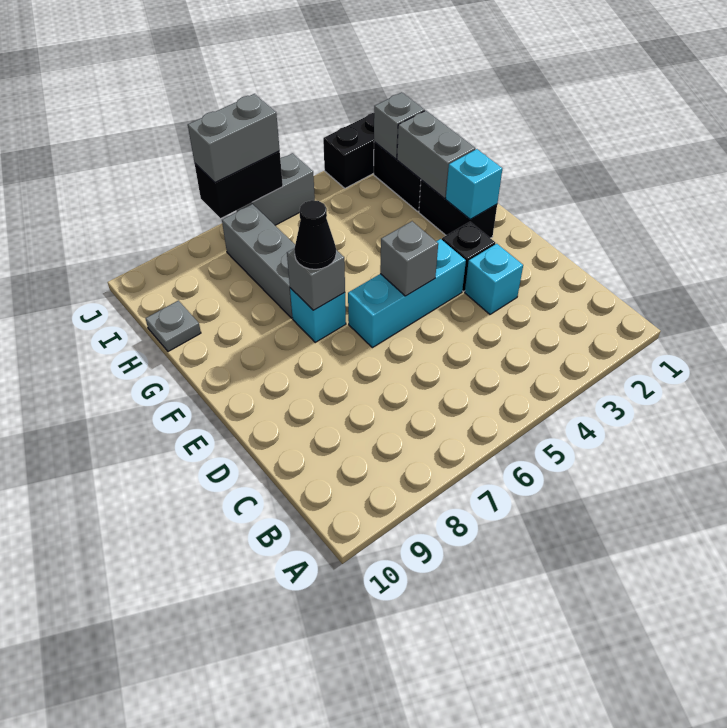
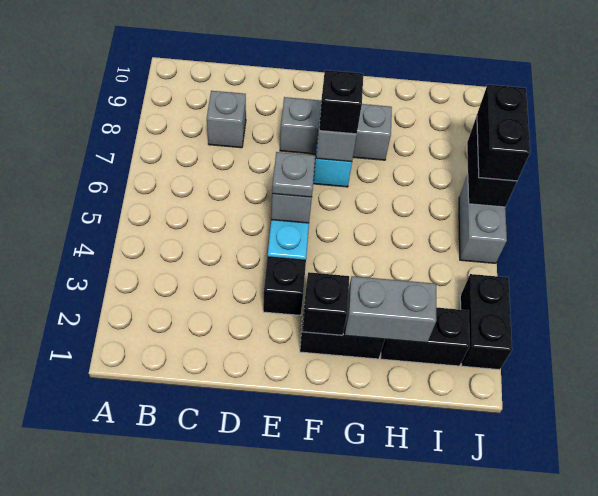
cyan brick D3 level 1 -> none
cyan brick F2 level 2 -> black brick F2 level 2
black cone F7 level 3 -> black brick F7 level 3
grey brick G7:I7 level 1 -> grey brick E8:G8 level 1
grey plate H10 level 1 -> grey plate E5 level 3
grey brick I2 level 2 -> grey brick C8 level 1
grey brick J6:J7 level 3 -> black brick J6:J7 level 3

